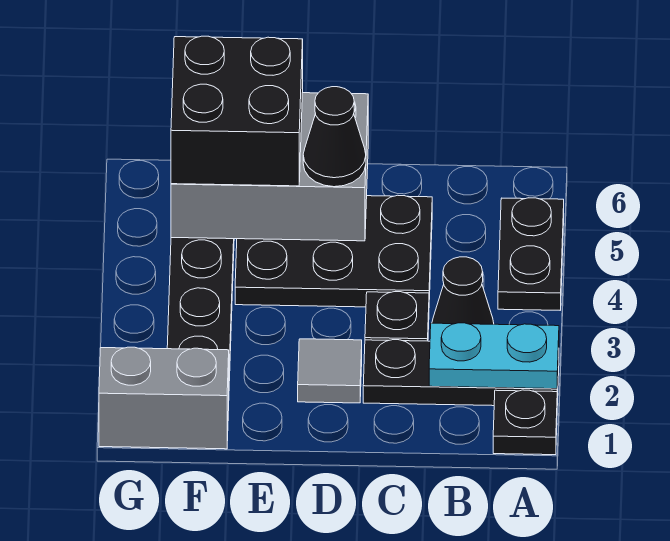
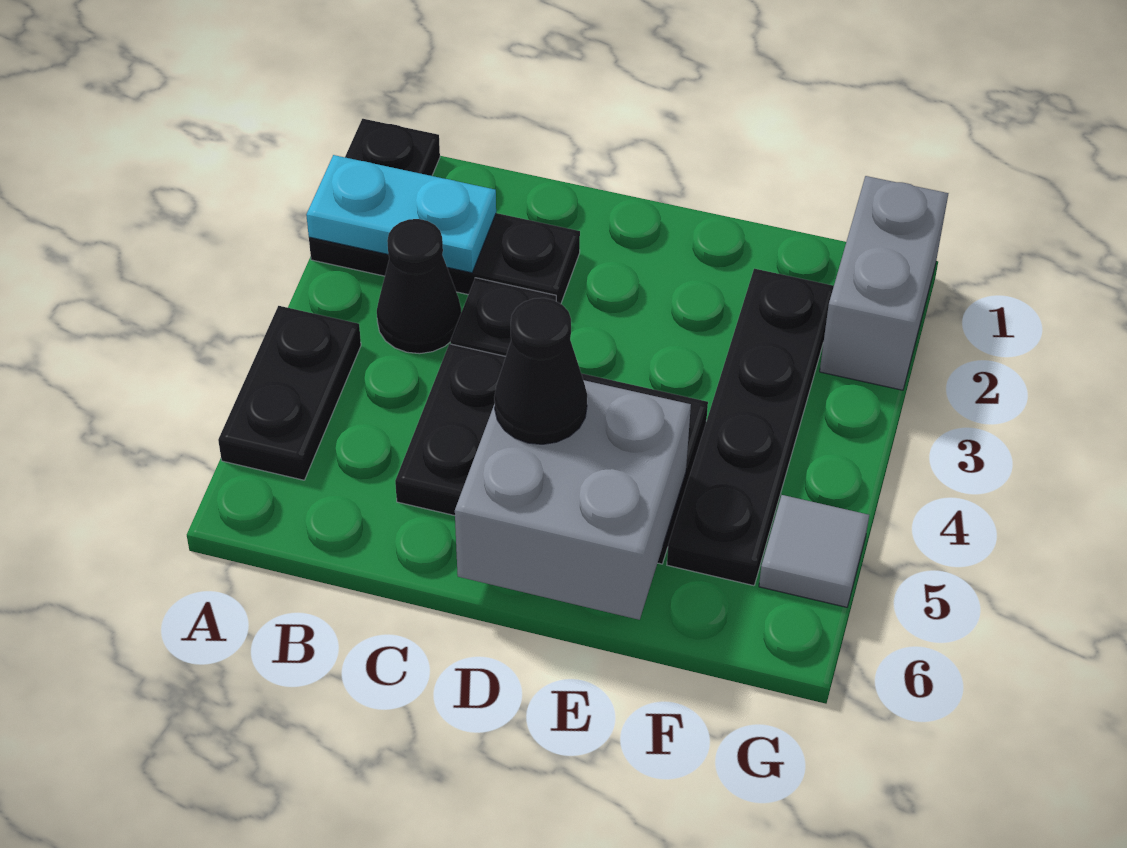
grey tile D2 level 1 -> grey tile G5 level 1
grey brick D5:F6 level 2 -> grey brick D5:E6 level 2
black brick E5:F6 level 3 -> none
grey brick F1:G1 level 1 -> grey brick G1:G2 level 1

